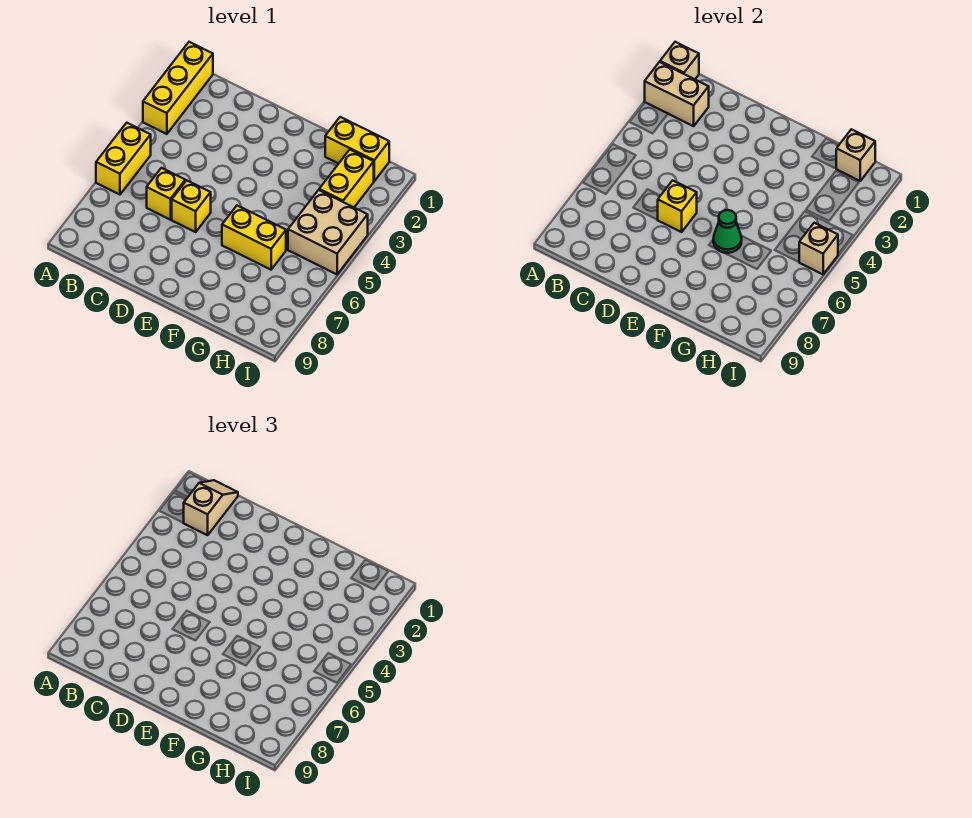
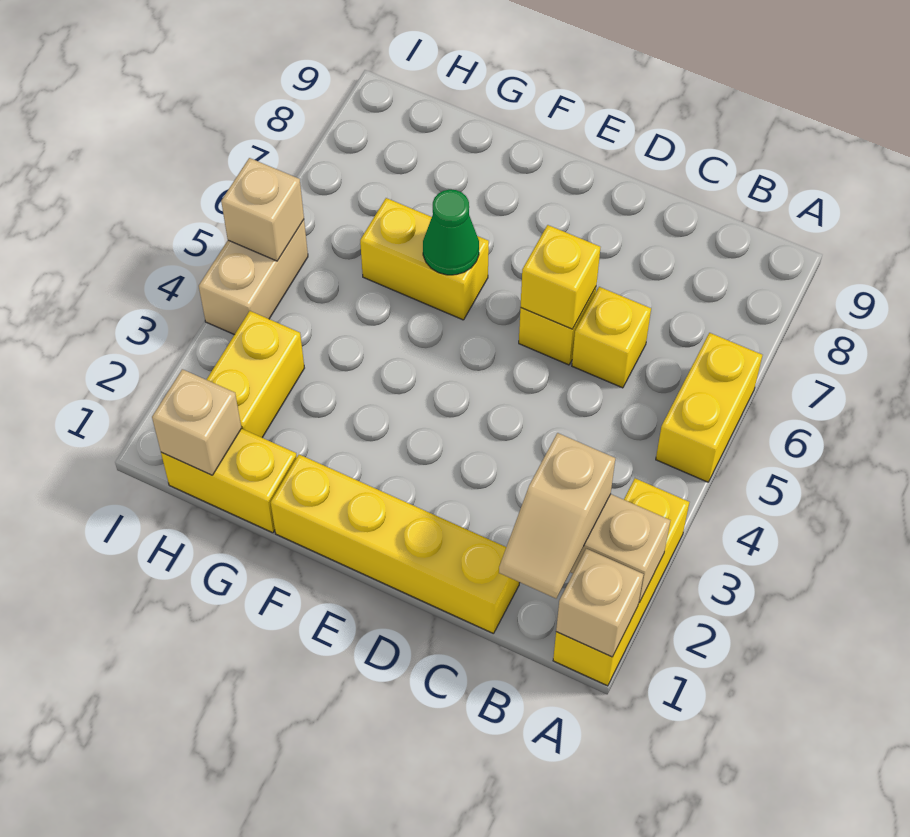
none -> yellow brick C1:F1 level 1
tan brick H4:I5 level 1 -> tan brick I4:I5 level 1

